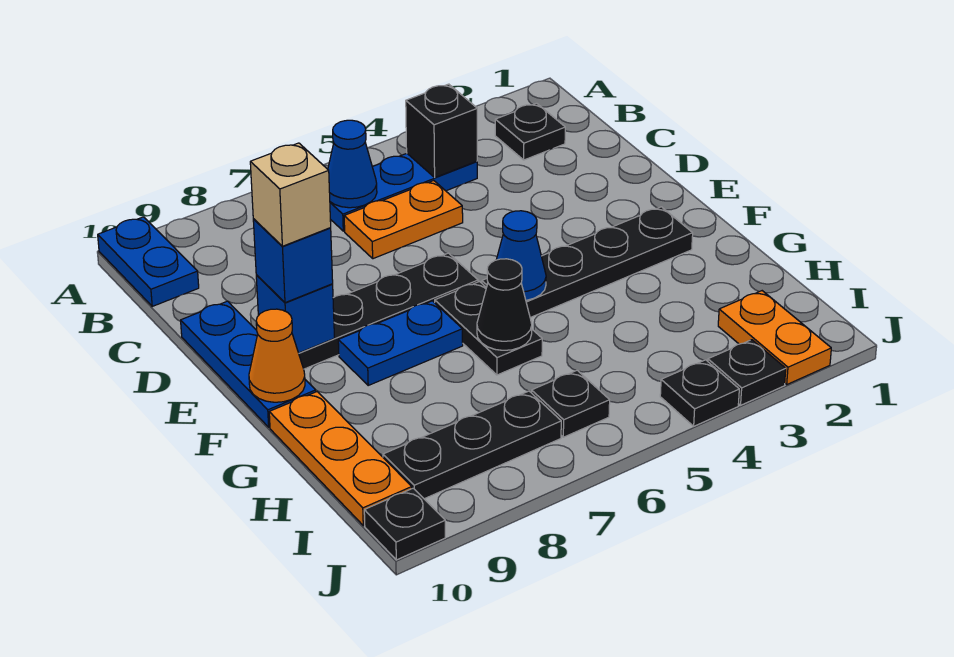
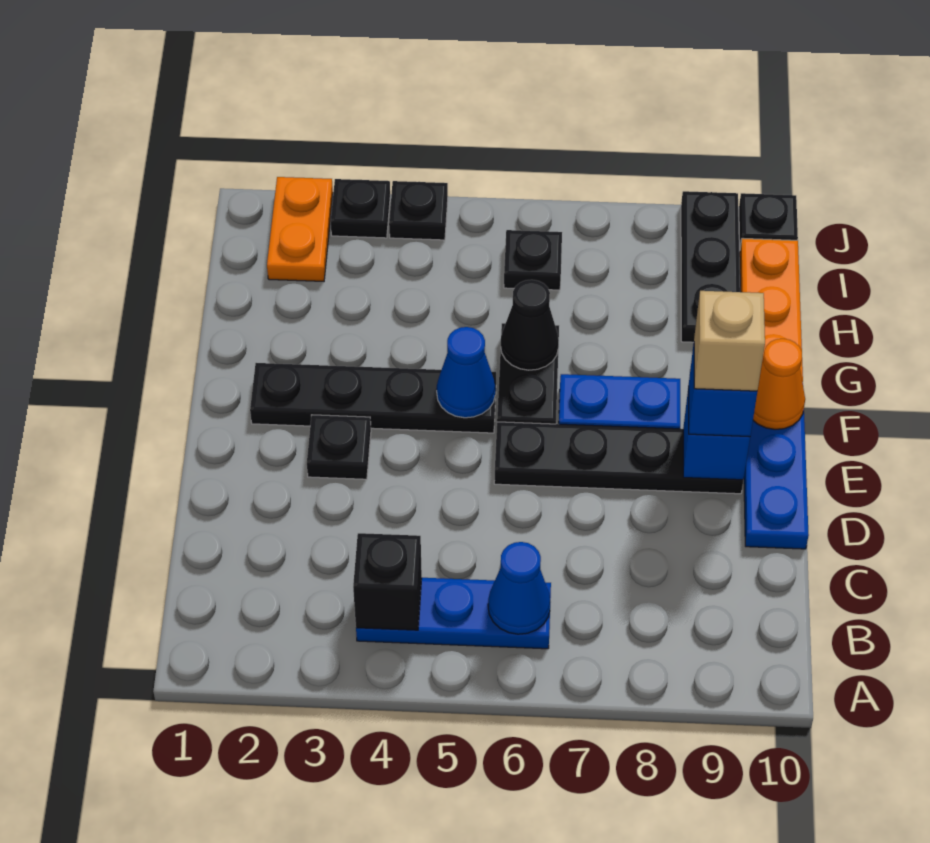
blue plate A10:B10 level 1 -> none
black plate B2 level 1 -> black plate E3 level 1
orange plate C5:C6 level 1 -> none
black plate I7:I9 level 1 -> black plate H9:J9 level 1

